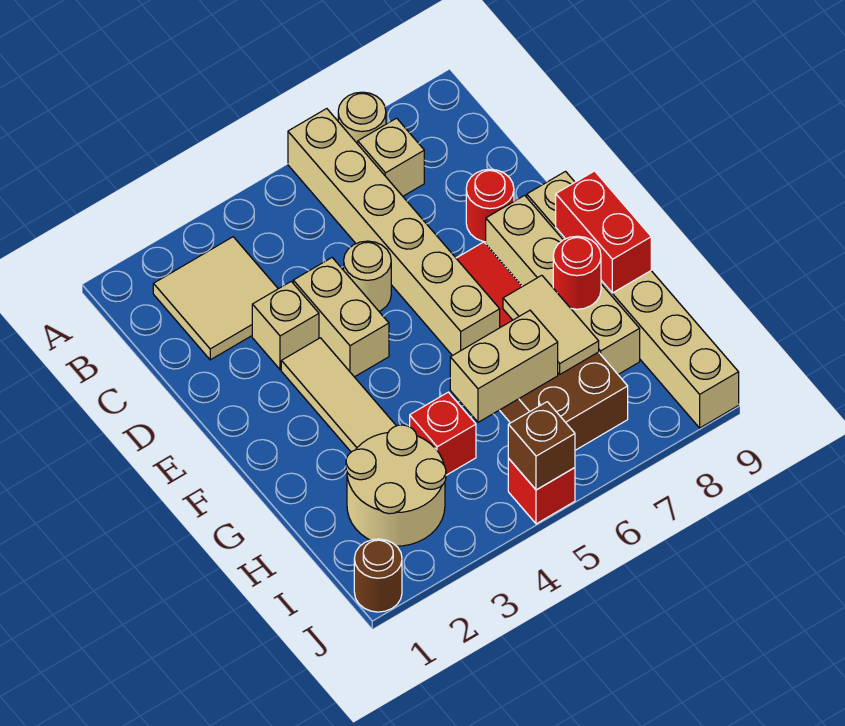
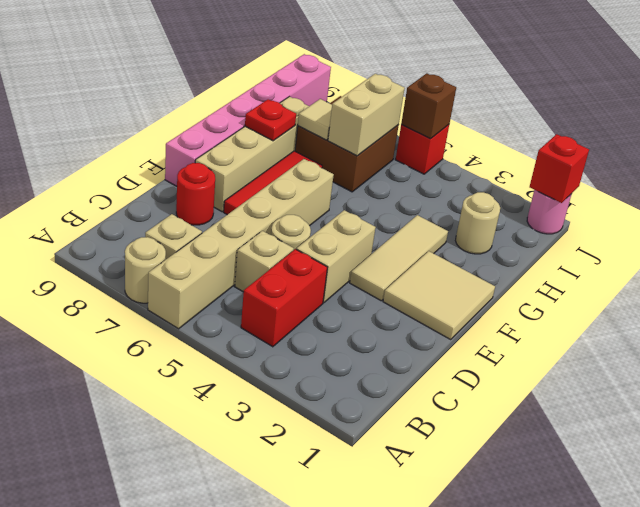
tan tile B2:C3 level 1 -> tan tile E1:F2 level 1
tan brick D3 level 1 -> tan brick C5 level 1
tan brick E9:J9 level 1 -> pink brick E9:J9 level 1
red brick F9:G9 level 2 -> red brick B4:C4 level 1
tan tile G7:H7 level 2 -> tan tile H7 level 2
red round brick G8 level 2 -> red plate G8 level 2
tan round brick H2:I3 level 1 -> tan round brick H2 level 1
red brick H4 level 1 -> red brick J1 level 2
tan brick H5:H6 level 2 -> tan brick H6:I6 level 2
brown round brick J1 level 1 -> pink round brick J1 level 1

